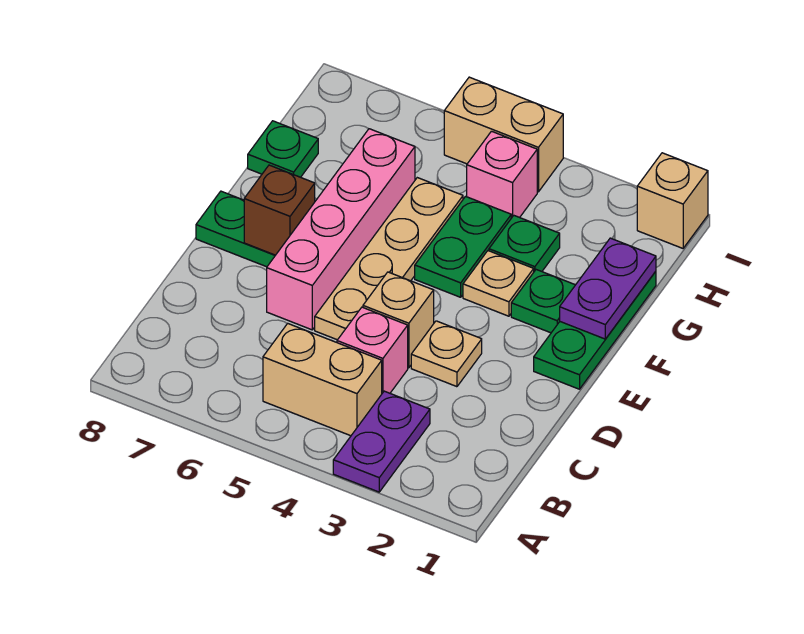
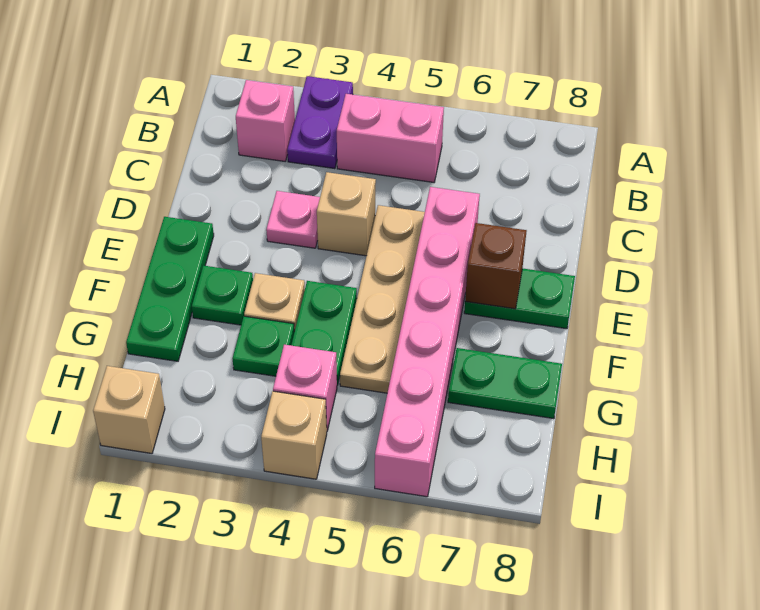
tan brick B4:B5 level 1 -> pink brick B4:B5 level 1
pink brick C4 level 1 -> pink brick B2 level 1
tan plate D3 level 1 -> pink plate D3 level 1
pink brick D6:G6 level 1 -> pink brick D6:I6 level 1
purple plate F1:G1 level 2 -> none
green plate G8 level 1 -> green plate G7:G8 level 1
tan brick I4:I5 level 1 -> tan brick I4 level 1

